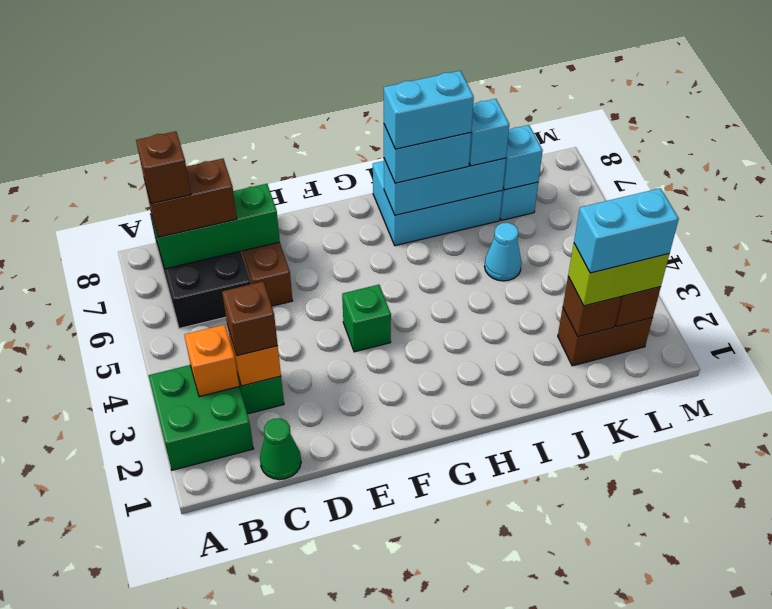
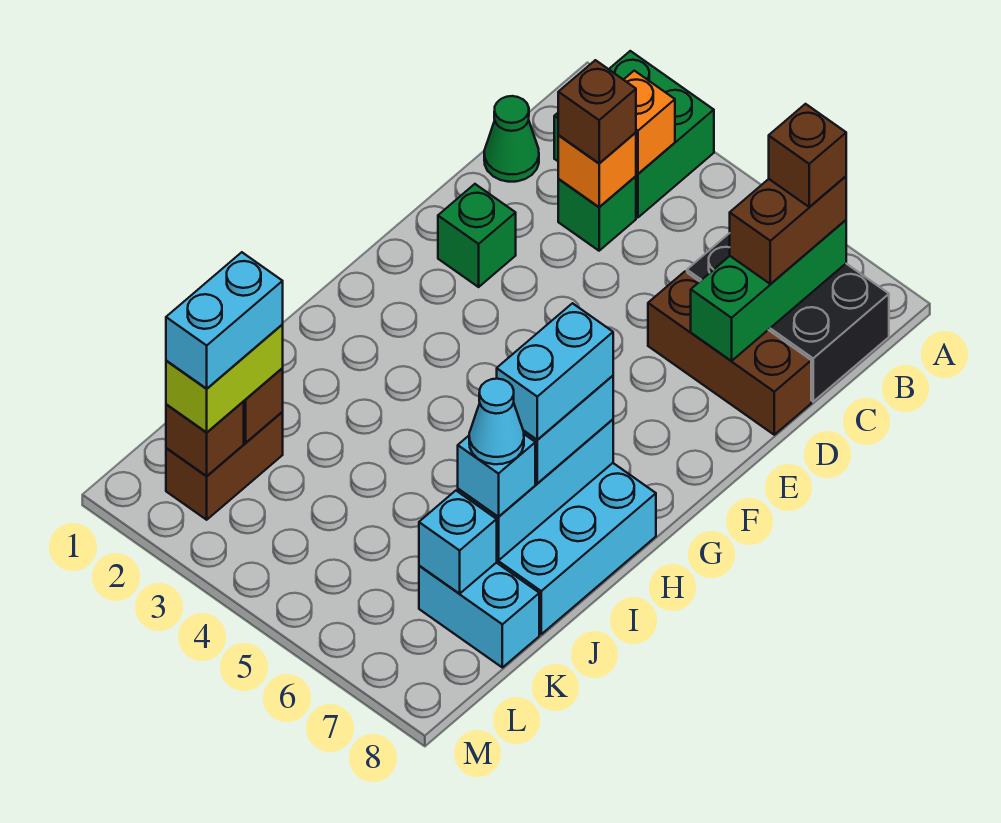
green brick F4 level 1 -> green brick E2 level 1
cyan cone J5 level 1 -> cyan cone J7 level 4

